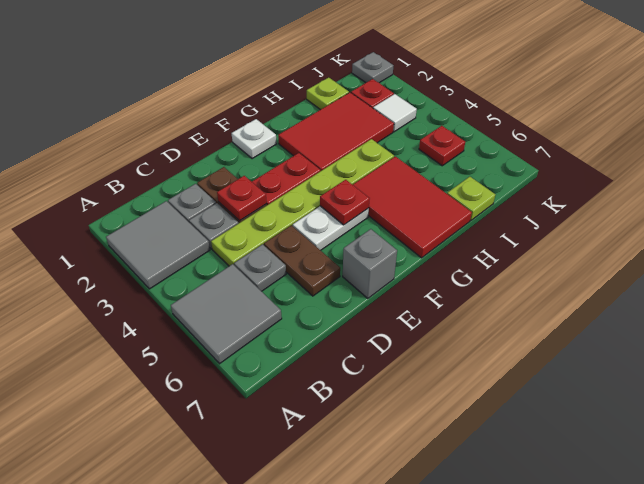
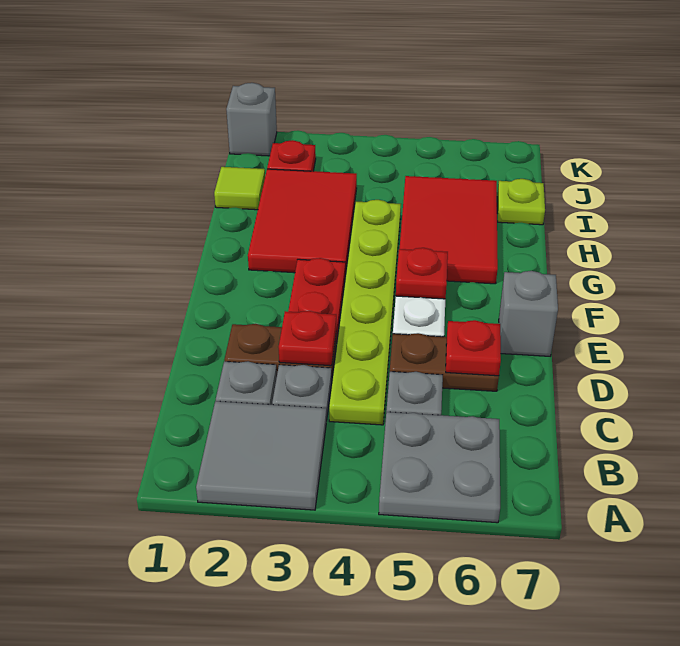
grey tile A5:B6 level 1 -> grey plate A5:B6 level 1
white plate F1 level 1 -> none
red tile G5:H7 level 1 -> red tile G5:I6 level 1
lime plate I1 level 1 -> lime tile I1 level 1
white tile J3 level 1 -> none
red plate J5 level 1 -> red plate D6 level 2
grey plate K1 level 1 -> grey brick K1 level 1

